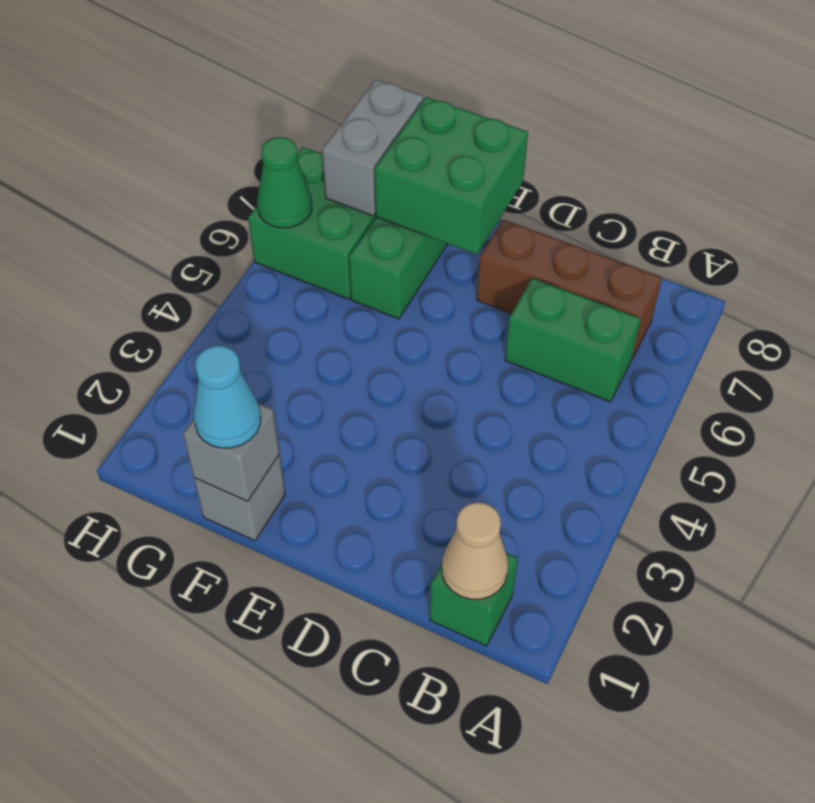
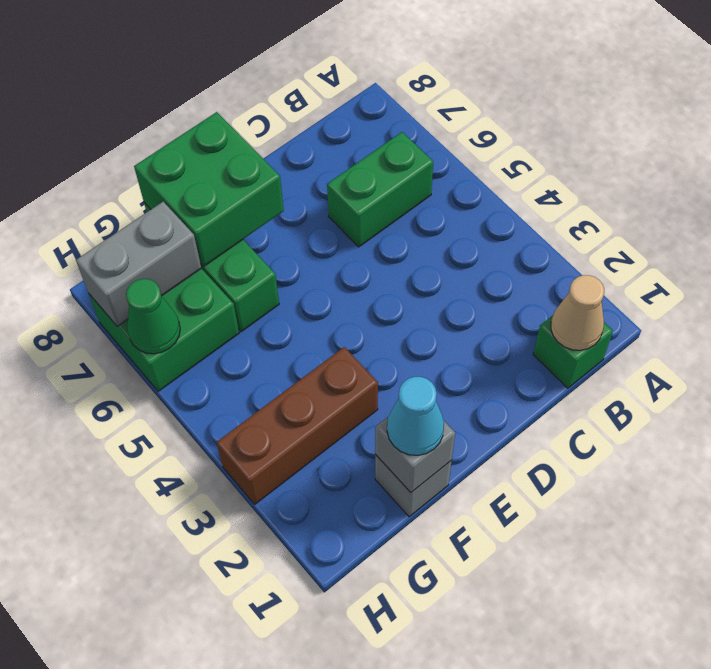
brown brick B7:D7 level 1 -> brown brick F3:H3 level 1
grey brick G7:G8 level 2 -> grey brick G7:H7 level 2

